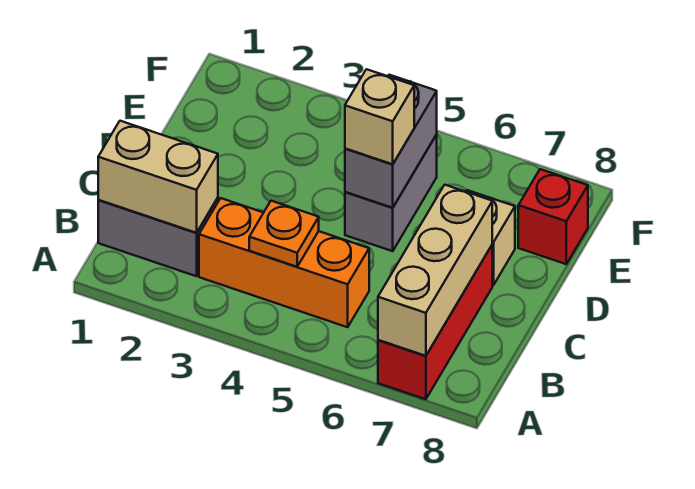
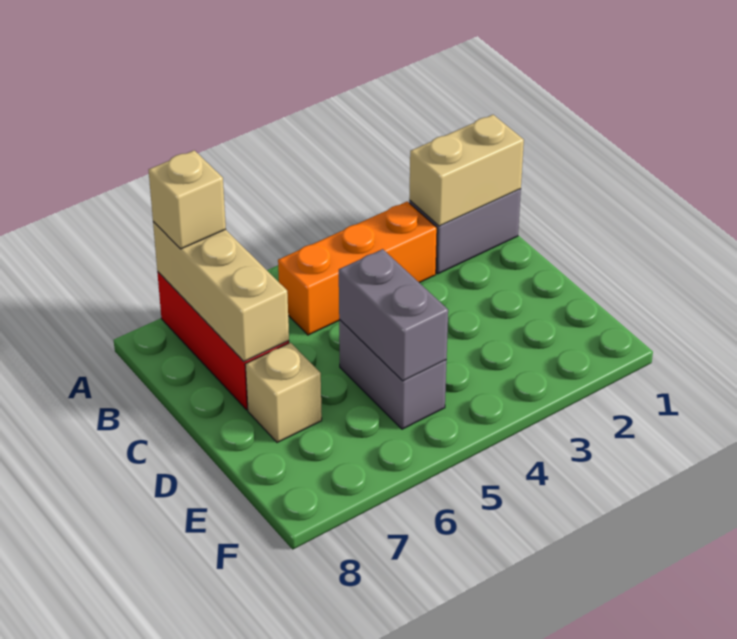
orange plate B4 level 2 -> none
tan brick D5 level 3 -> tan brick A7 level 3
red brick E8 level 1 -> none

